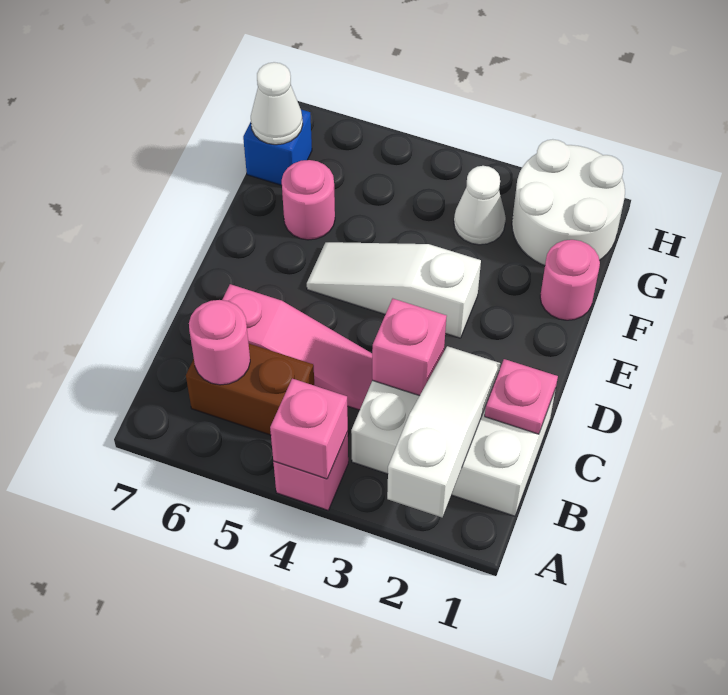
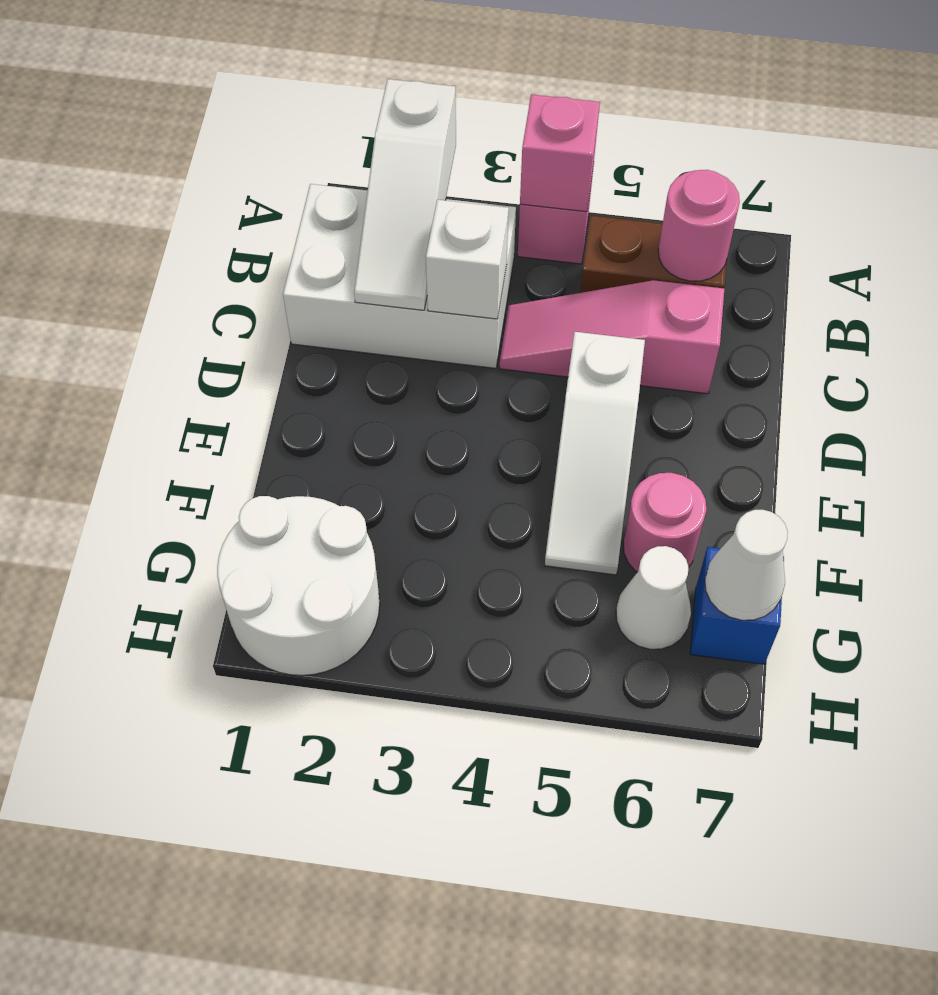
pink plate C1 level 2 -> none
pink brick C3 level 2 -> white brick C3 level 2
white slope E3:E5 level 1 top 3 -> white slope D5:F5 level 1 top D
pink round brick F1 level 1 -> none
white cone G3 level 1 -> white cone G6 level 1

